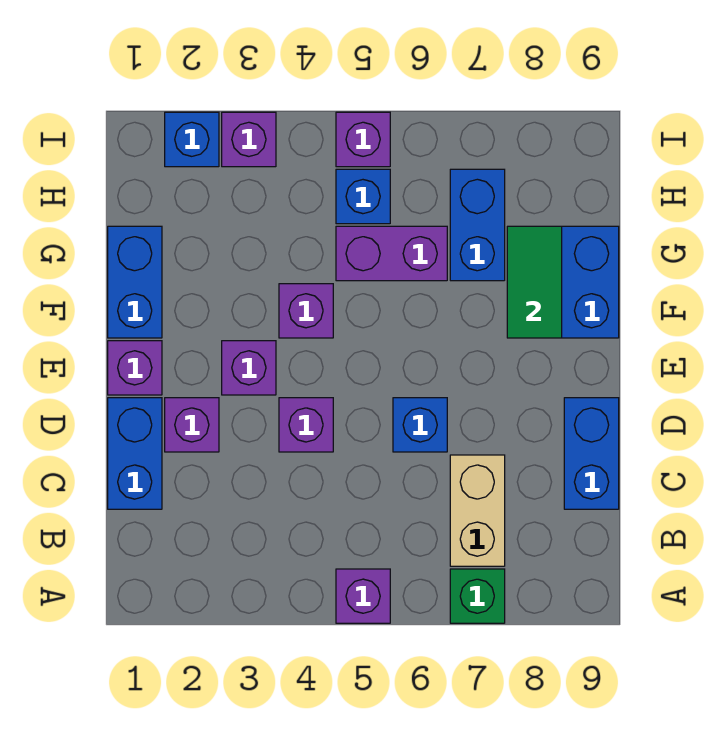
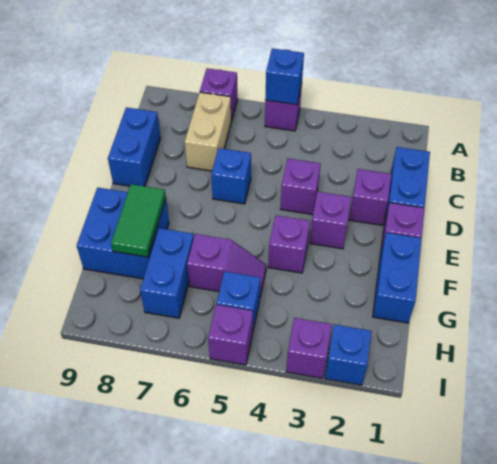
none -> blue brick A5 level 2
green brick A7 level 1 -> purple brick A7 level 1
purple brick G5:G6 level 1 -> purple slope G5:G6 level 1 top 6

